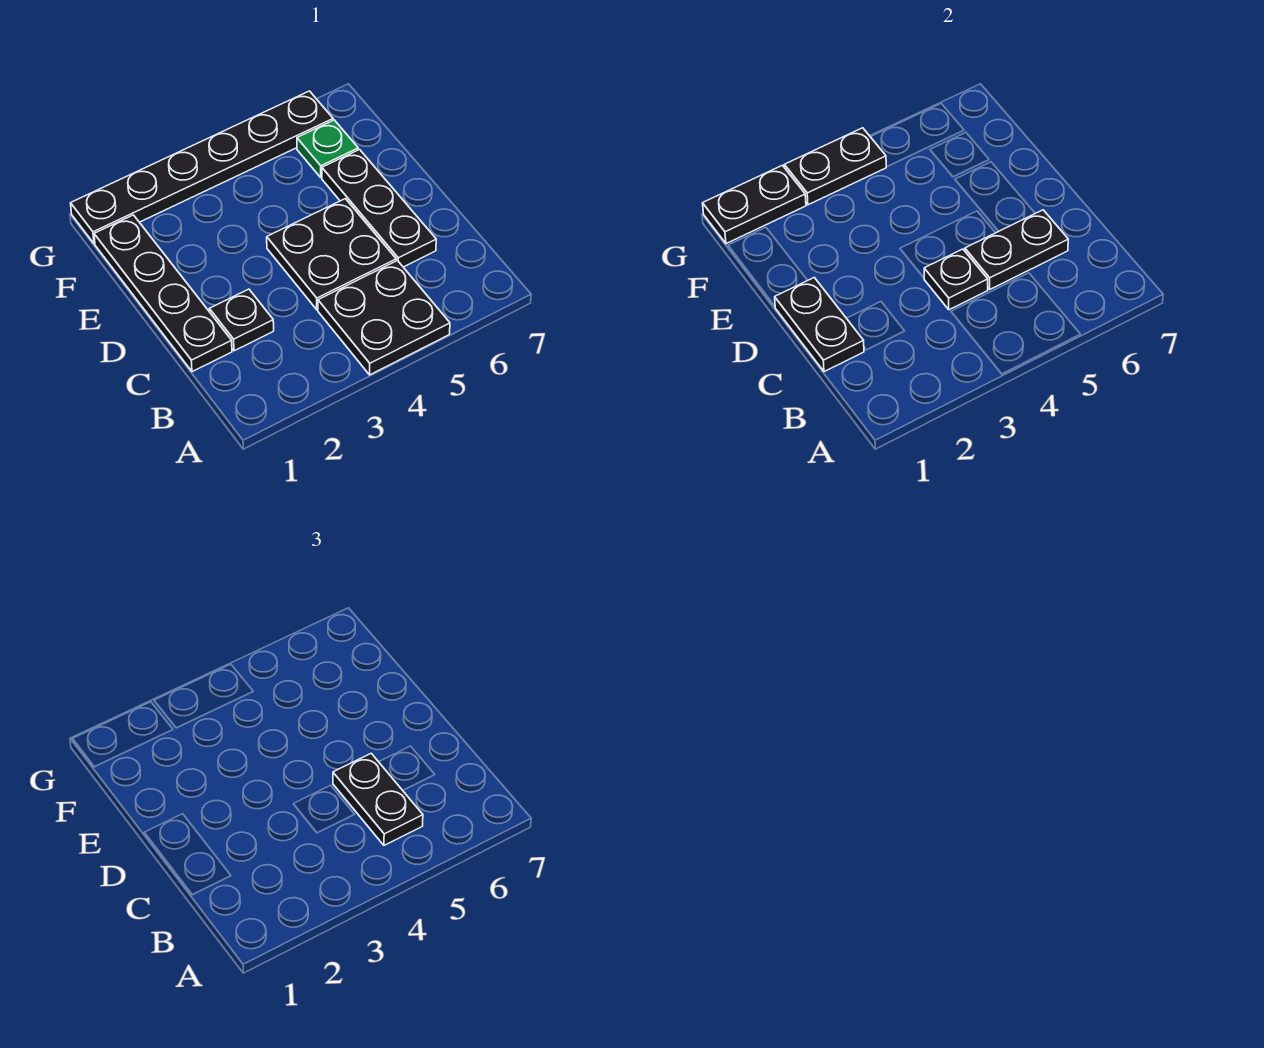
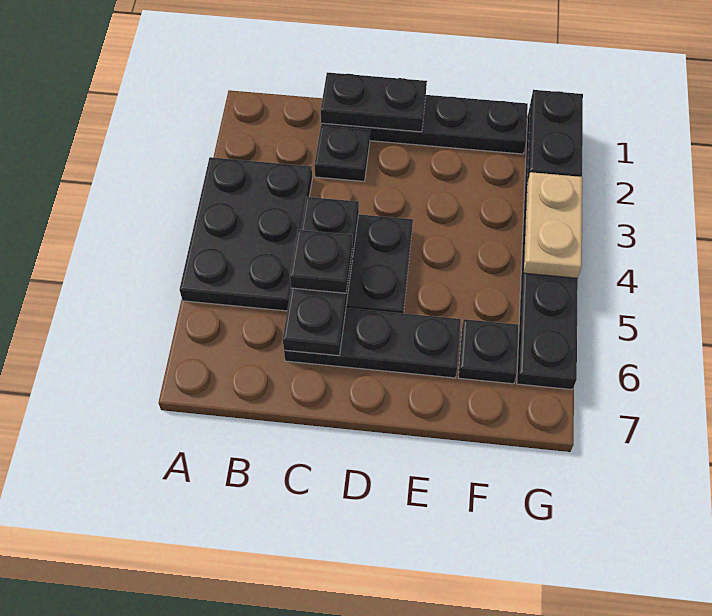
black plate A4:B5 level 1 -> black plate A3:B5 level 1
black plate B5:C5 level 3 -> black plate C5 level 3
green plate F6 level 1 -> black plate F6 level 1
black plate G3:G4 level 2 -> tan plate G3:G4 level 2

